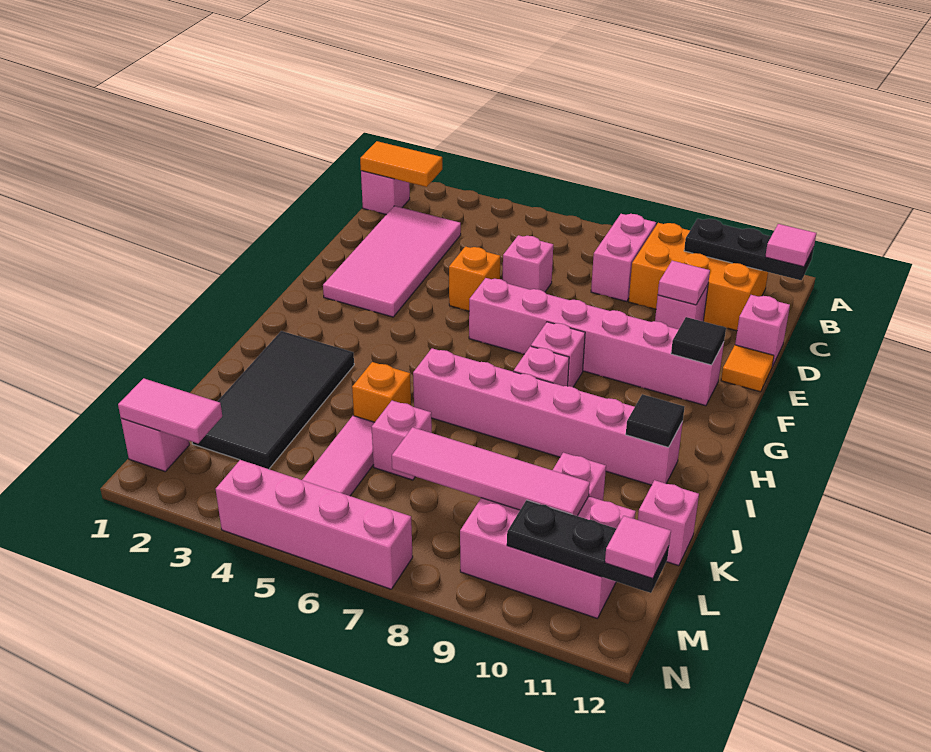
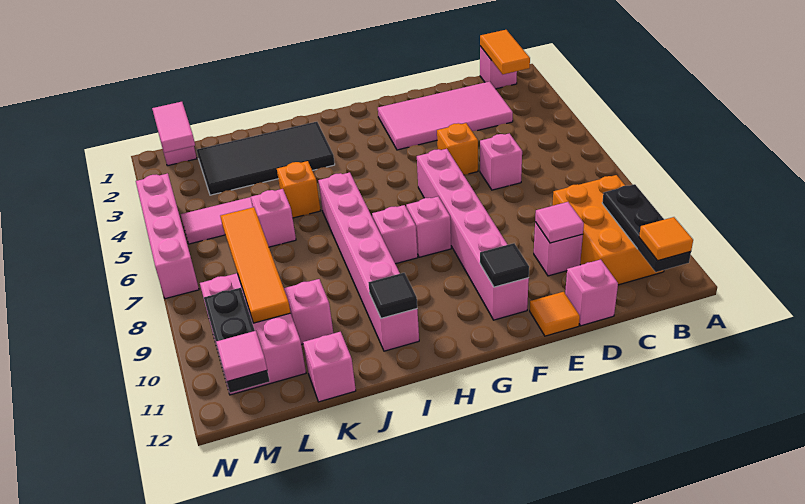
pink brick B8:C8 level 1 -> none
pink tile B12 level 3 -> orange tile B12 level 3
pink tile L7:L10 level 2 -> orange tile L7:L10 level 2

